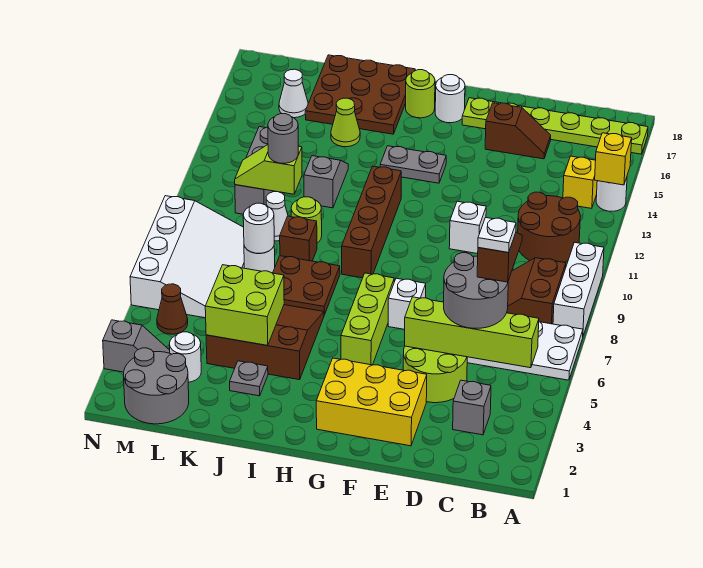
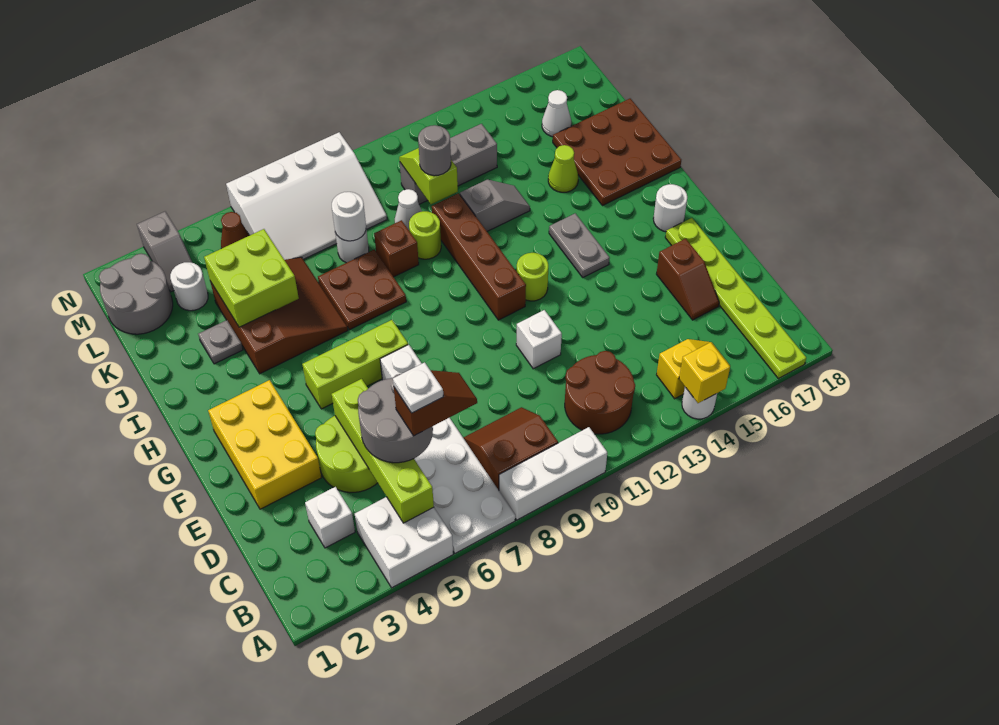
none -> white brick A4:B5 level 1
grey brick C3 level 1 -> white brick C3 level 1
brown brick H9:H12 level 1 -> brown brick G11:J11 level 1
lime round brick H17 level 1 -> lime round brick G12 level 1

